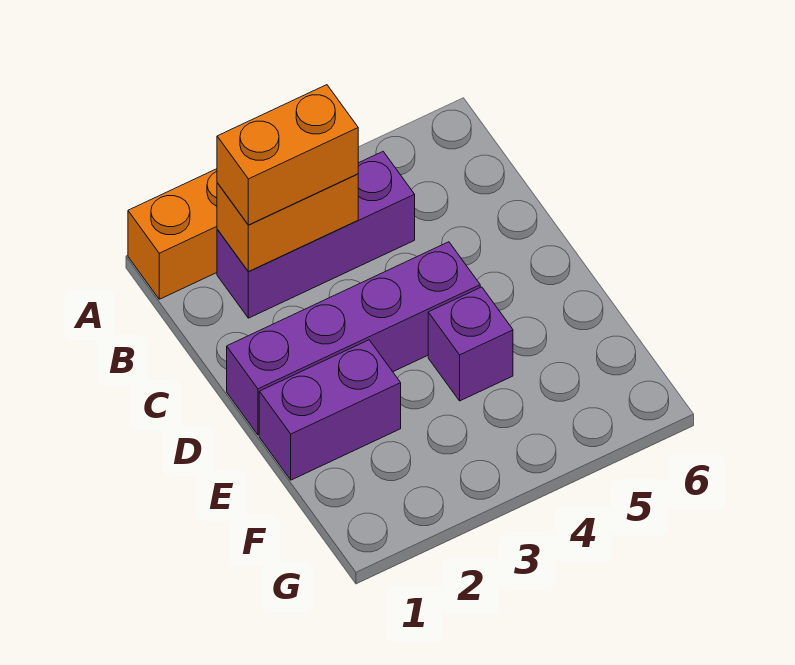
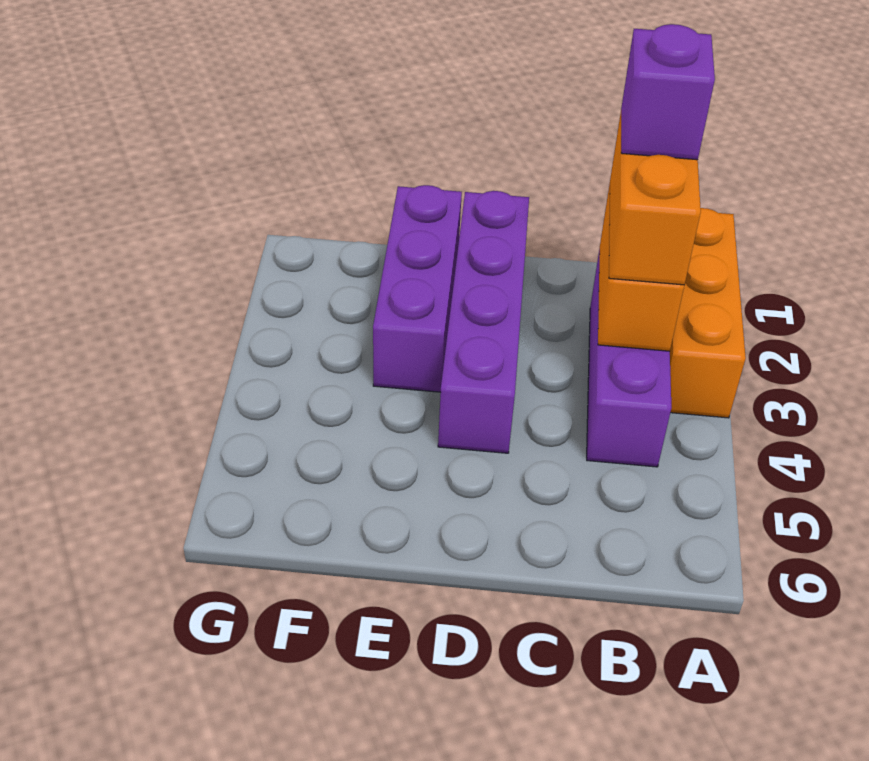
purple brick E1:E2 level 1 -> purple brick E1:E3 level 1
purple brick E4 level 1 -> purple brick B2 level 4

